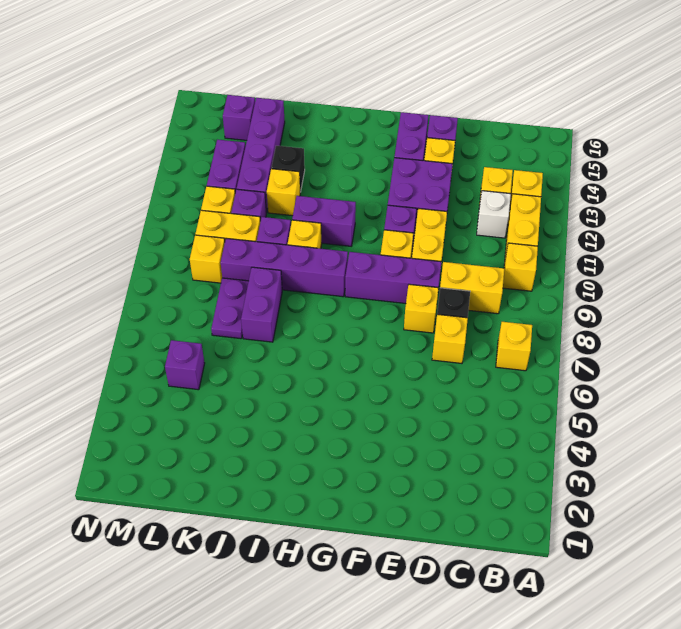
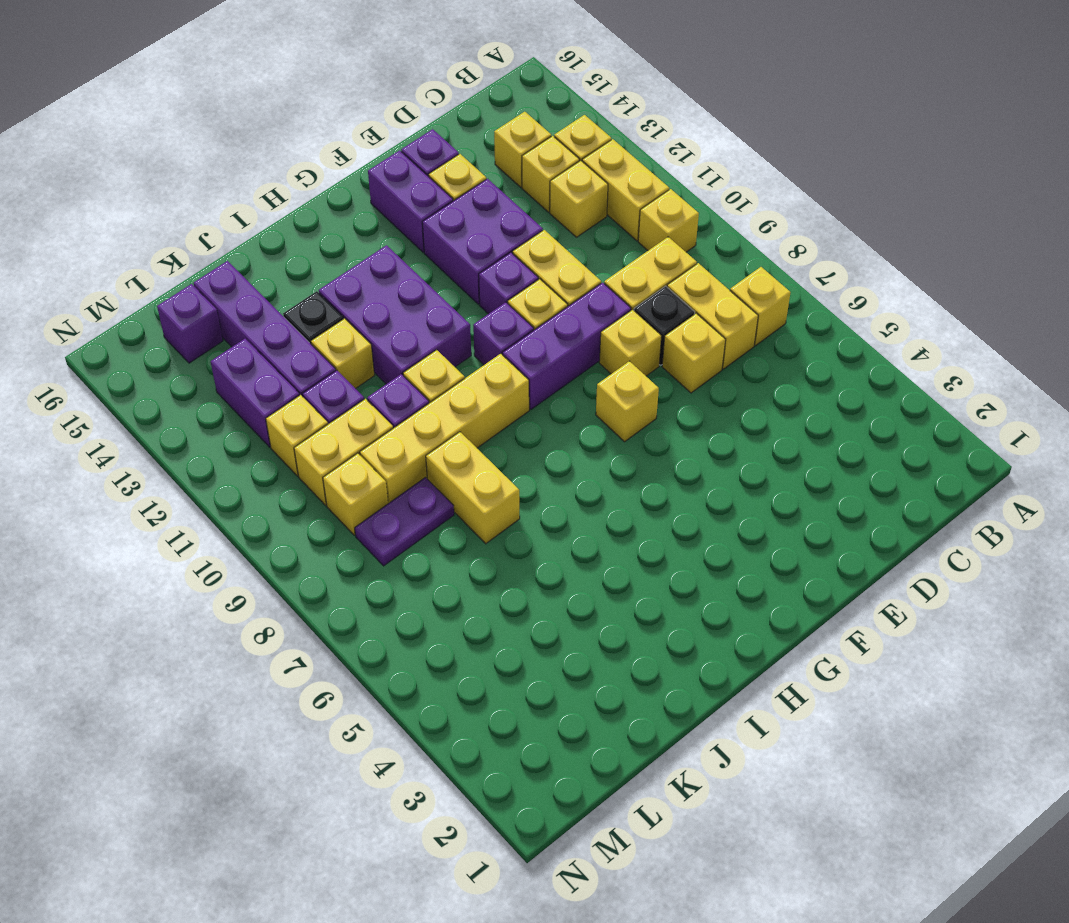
none -> yellow brick C7:C8 level 1
white brick C12 level 1 -> yellow brick C12 level 1
none -> yellow brick C14 level 1
none -> yellow brick F7 level 1
purple brick H9:K9 level 1 -> yellow brick H9:K9 level 1
purple brick H11:I11 level 1 -> purple brick H11:I13 level 1
purple brick J7:J8 level 1 -> yellow brick J7:J8 level 1
purple plate K7:K8 level 1 -> purple plate K8:L8 level 1
purple brick L5 level 1 -> purple brick G10 level 1

